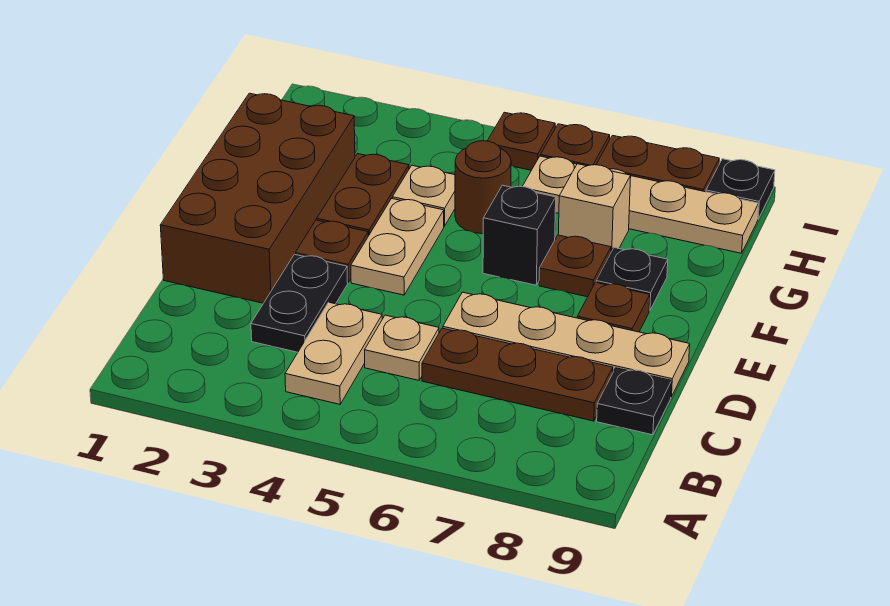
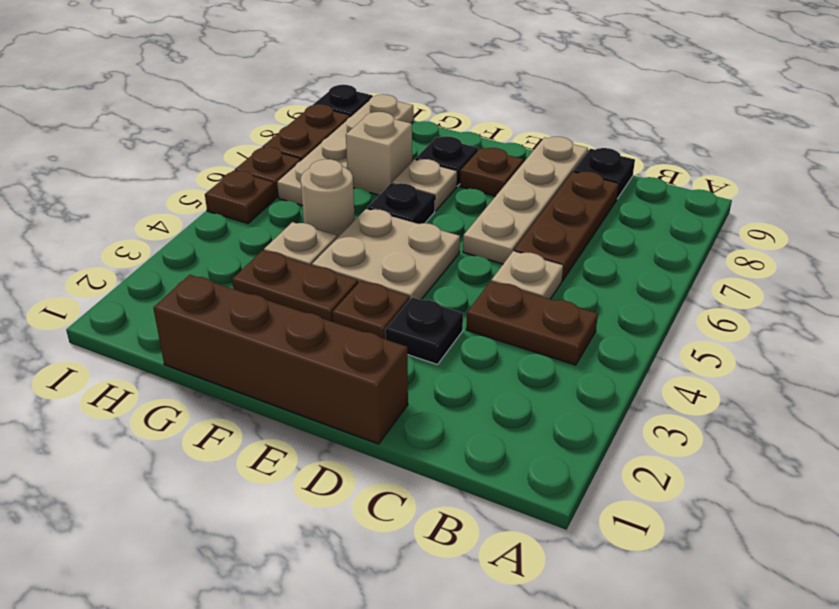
tan plate B4:C4 level 1 -> brown plate B4:C4 level 1
black plate C3:D3 level 1 -> black plate D3 level 1
brown brick D1:G2 level 1 -> brown brick D1:G1 level 1
tan plate E4:F4 level 1 -> tan plate E4:F5 level 1
black brick F6 level 1 -> black plate F6 level 1
brown plate F7 level 1 -> tan plate F7 level 1
brown round brick G5 level 1 -> tan round brick G5 level 1

